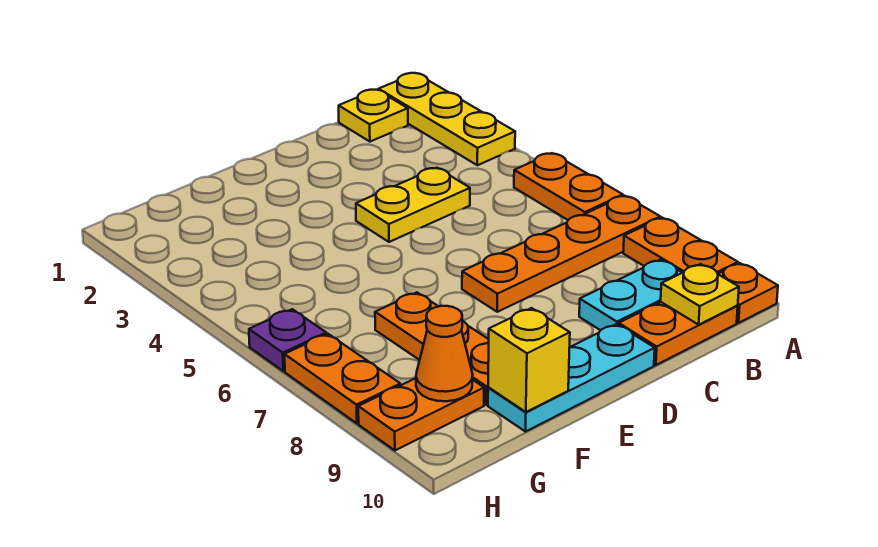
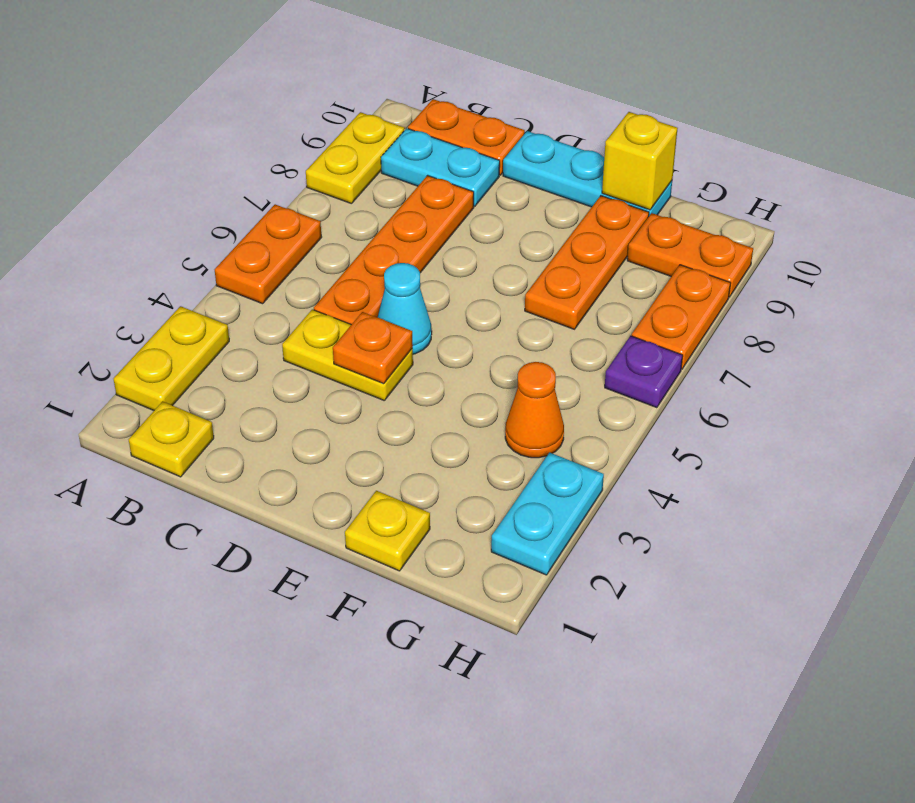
yellow plate A1:A3 level 1 -> yellow plate A2:A3 level 1
orange plate A7:D7 level 1 -> orange plate C5:C8 level 1
orange plate A8:A9 level 1 -> yellow plate A8:A9 level 1
orange plate A10 level 1 -> orange plate D4 level 2
yellow plate B10 level 2 -> yellow plate F1 level 1
none -> cyan cone D5 level 1
orange cone G9 level 2 -> orange cone G4 level 1
none -> cyan plate H2:H3 level 1

